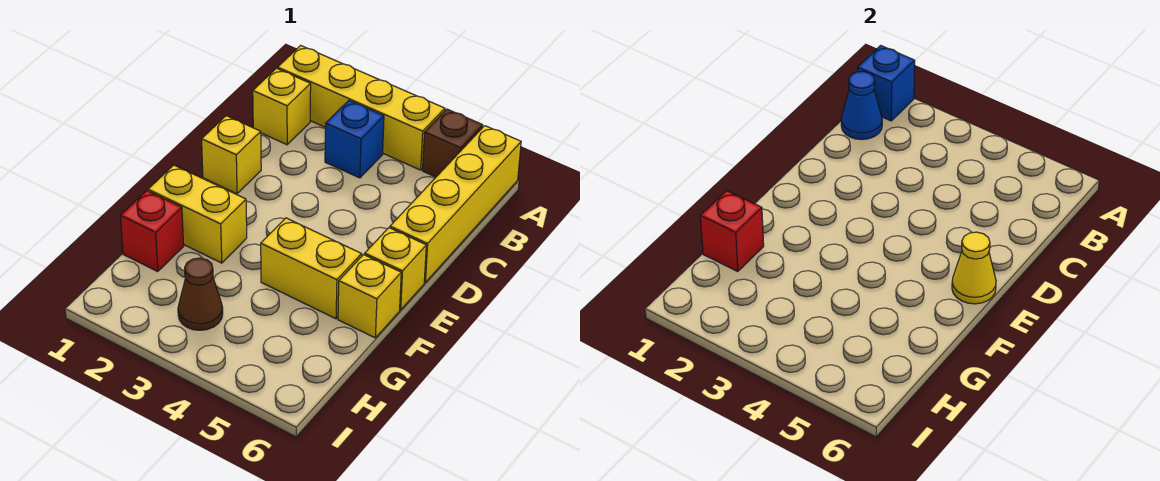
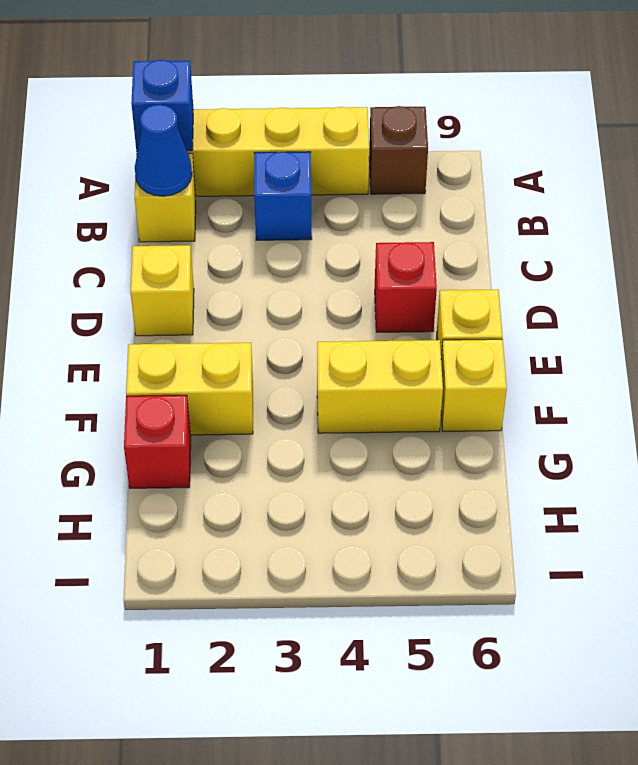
yellow brick A6:D6 level 1 -> none
yellow cone E6 level 2 -> none
red brick G1 level 2 -> red brick D5 level 1
brown cone H3 level 1 -> none

